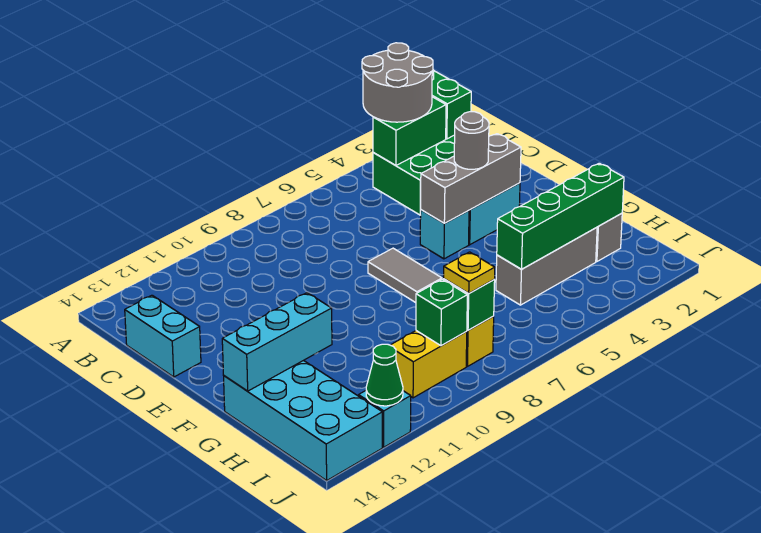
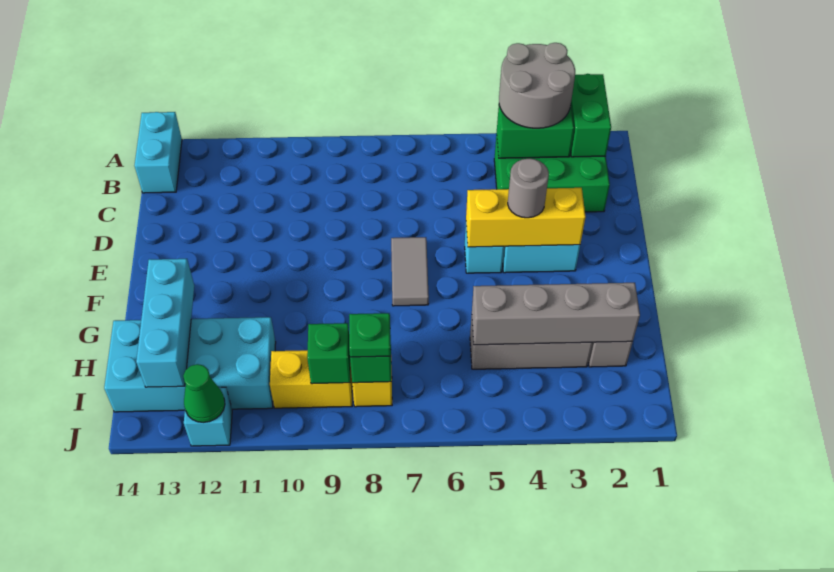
cyan brick C14:D14 level 1 -> cyan brick A14:B14 level 1
grey brick E3:E5 level 2 -> yellow brick E3:E5 level 2
cyan brick G12:G14 level 2 -> cyan brick G13:I13 level 2
cyan brick G13:J14 level 1 -> cyan brick H11:I14 level 1
green brick H2:H5 level 2 -> grey brick H2:H5 level 2
yellow plate I8 level 3 -> green plate I8 level 3

